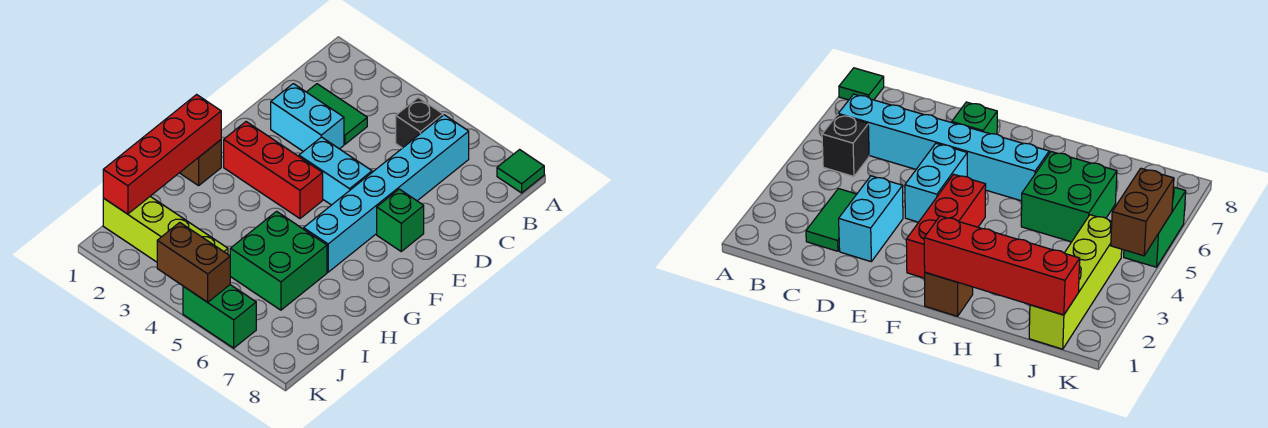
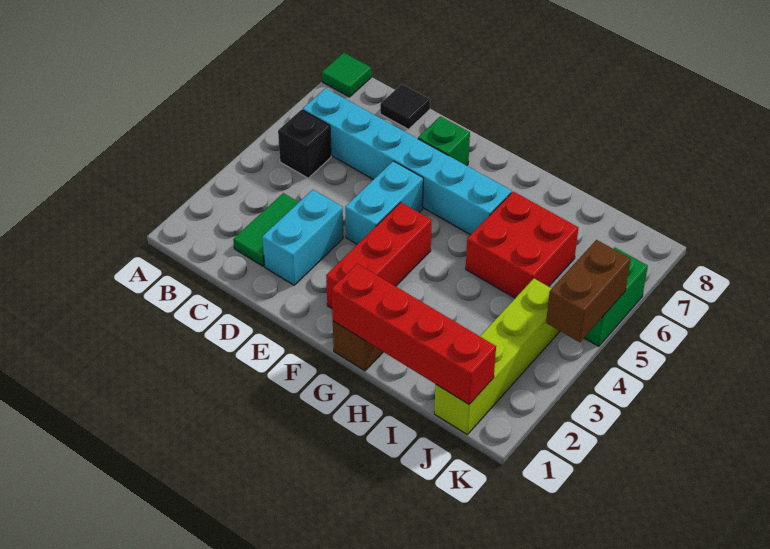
none -> black tile C8 level 1
green brick H5:I6 level 1 -> red brick H5:I6 level 1

